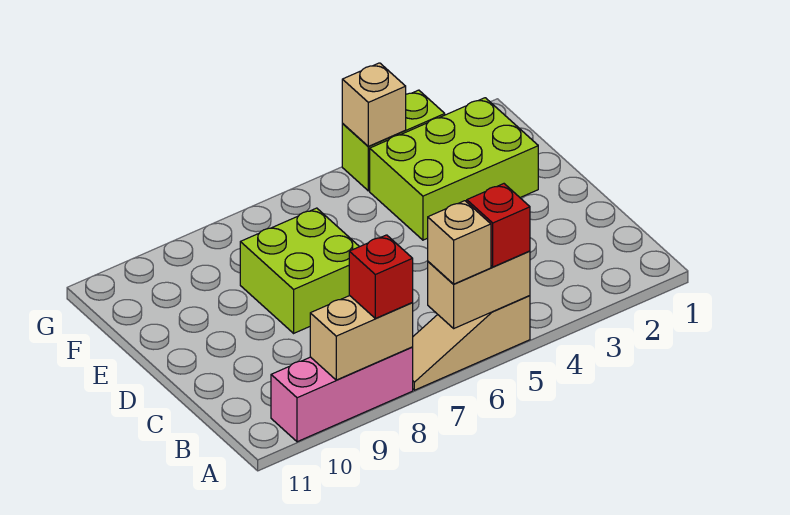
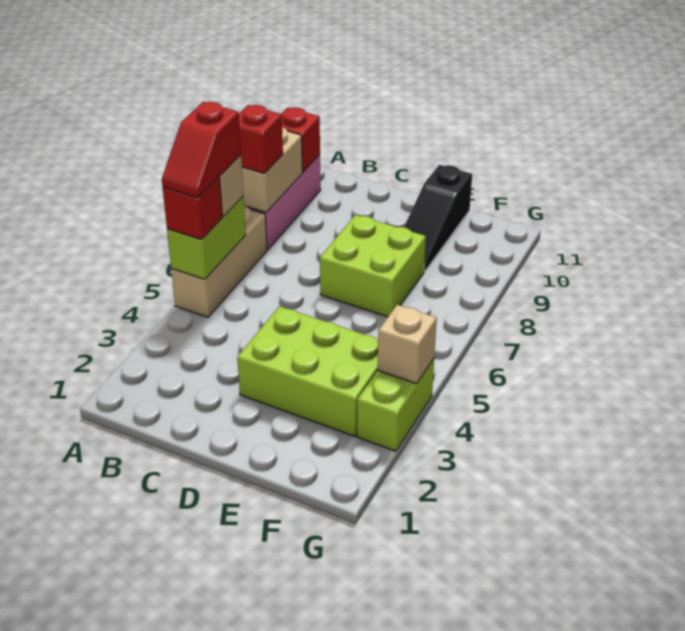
tan slope A5:A7 level 1 top 5 -> tan brick A5:A7 level 1
tan brick A5:A6 level 2 -> lime brick A5:A6 level 2
none -> red slope A5:A6 level 4 top 6
none -> red brick A10 level 2
lime brick E2:F4 level 1 -> lime brick D3:F4 level 1
none -> black slope E9:E11 level 1 top 11

